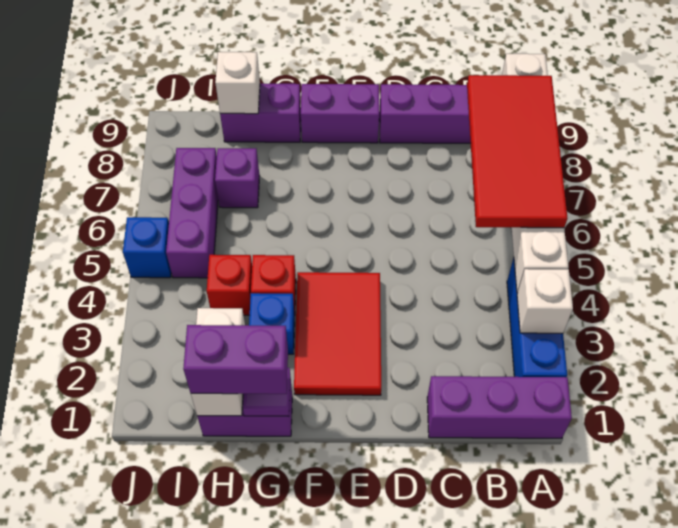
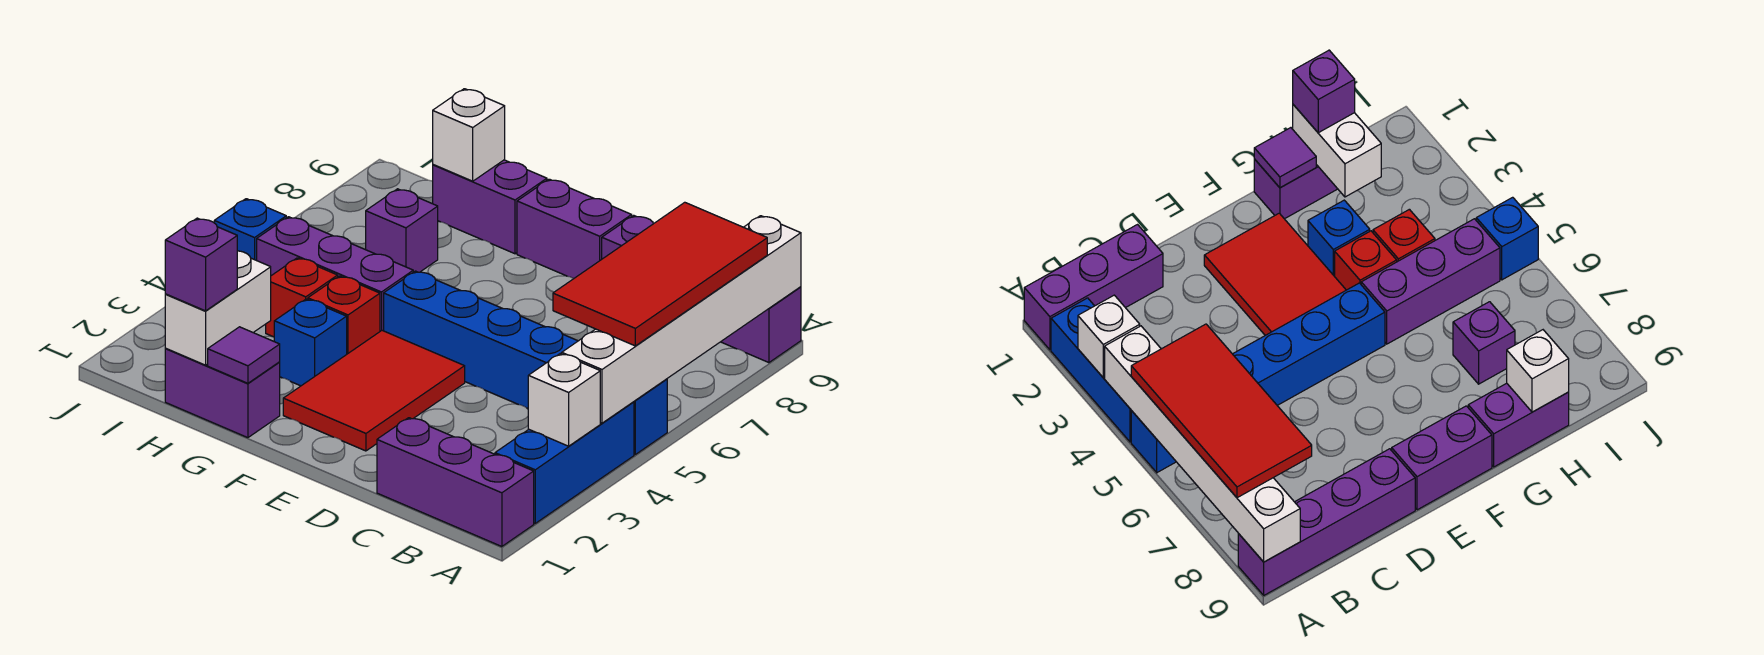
none -> blue brick A5:F5 level 1
purple brick G1:H1 level 3 -> purple brick H1 level 3
purple brick I5:I7 level 1 -> purple brick G5:I5 level 1

